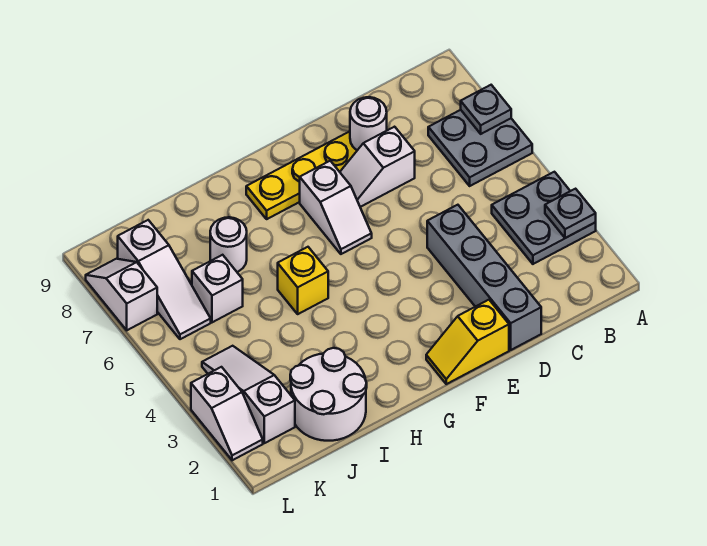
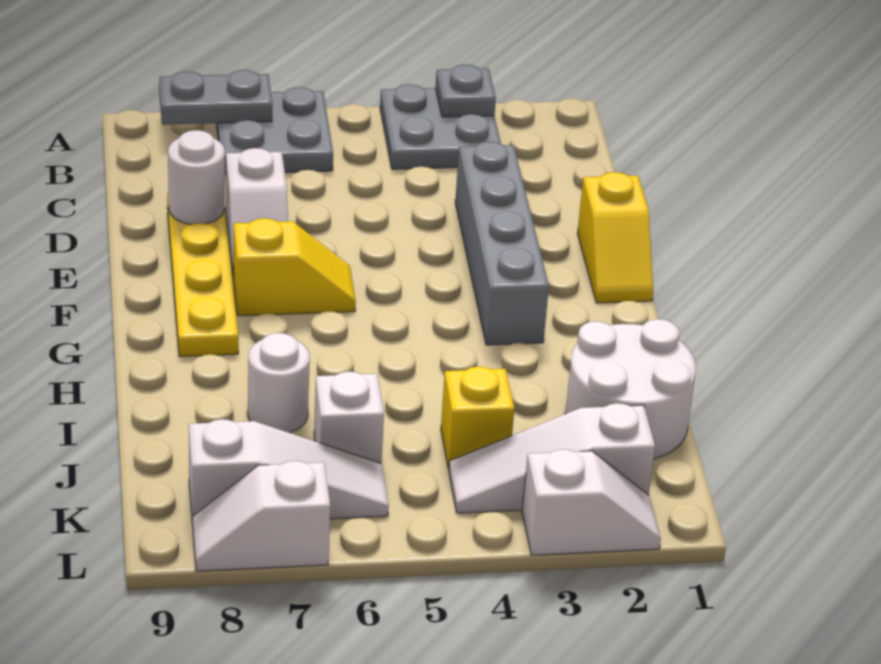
grey plate A7 level 2 -> grey plate A7:A8 level 2
grey brick D1:D4 level 1 -> grey brick D3:G3 level 1
white slope F6:F7 level 1 top 7 -> yellow slope F6:F7 level 1 top 7
yellow brick H5 level 1 -> yellow brick J4 level 1

